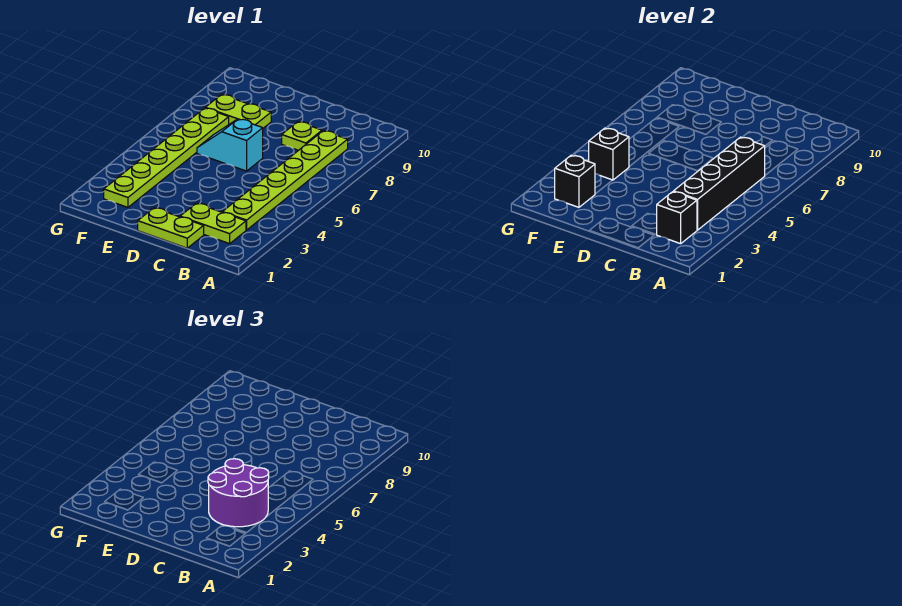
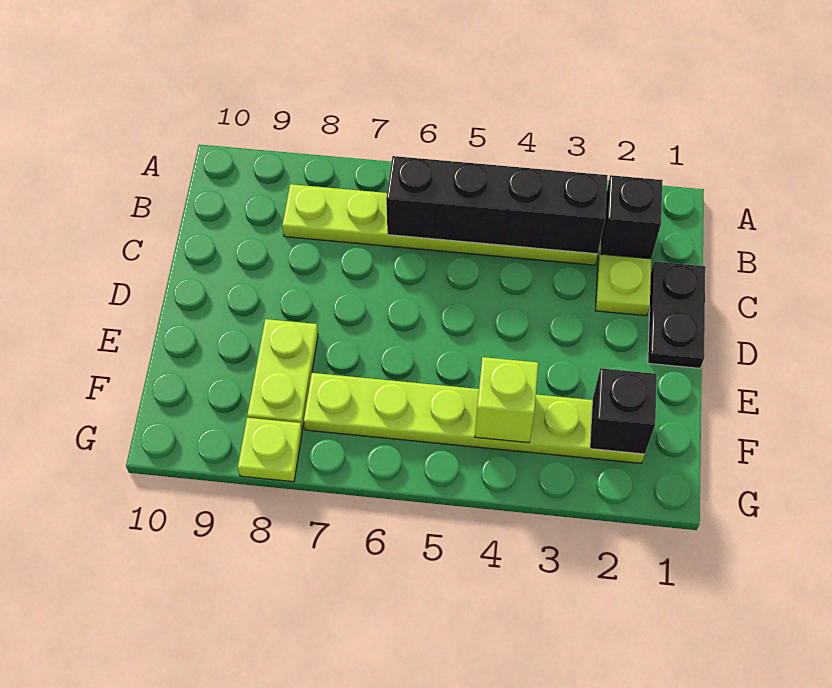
purple round brick B3:C4 level 3 -> none
lime plate C1:D1 level 1 -> black plate C1:D1 level 1
lime plate C8 level 1 -> lime plate G8 level 1
cyan slope D6:E6 level 1 top D -> none
black brick F4 level 2 -> lime brick F4 level 2

